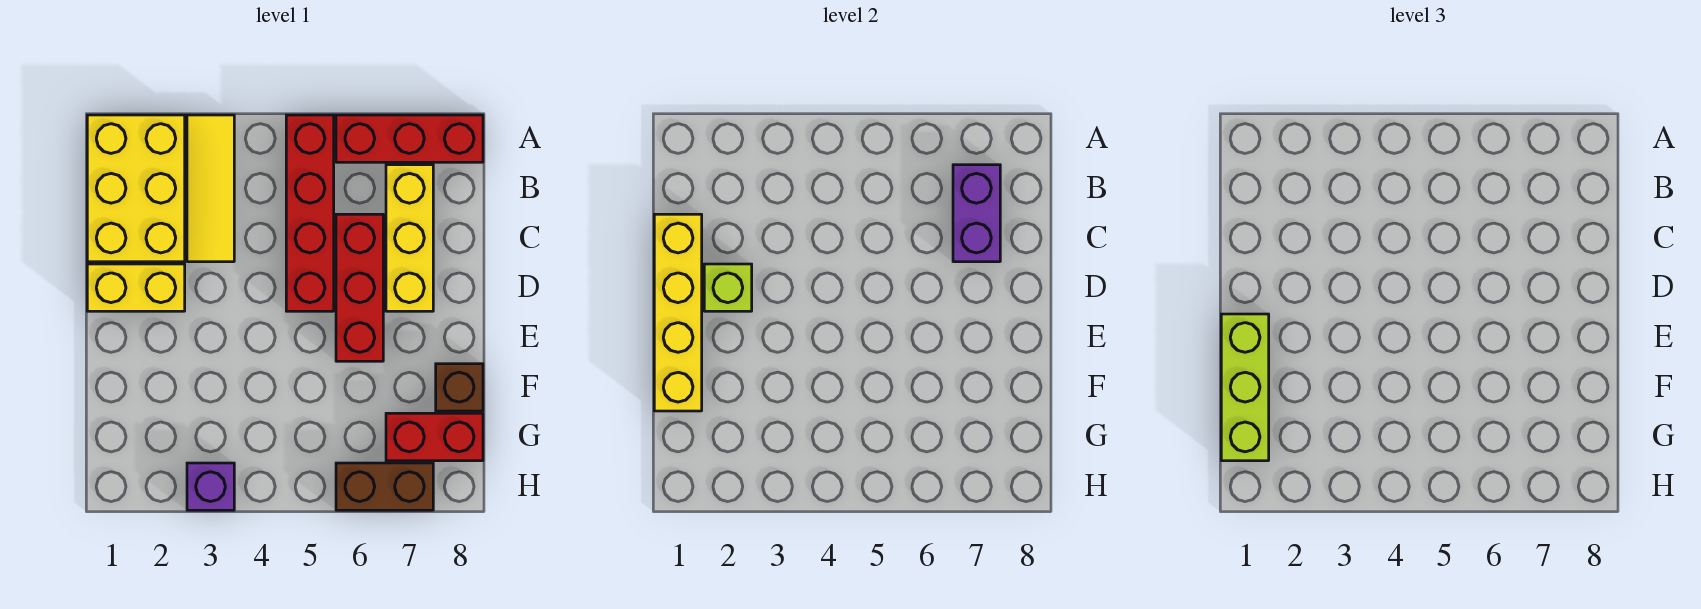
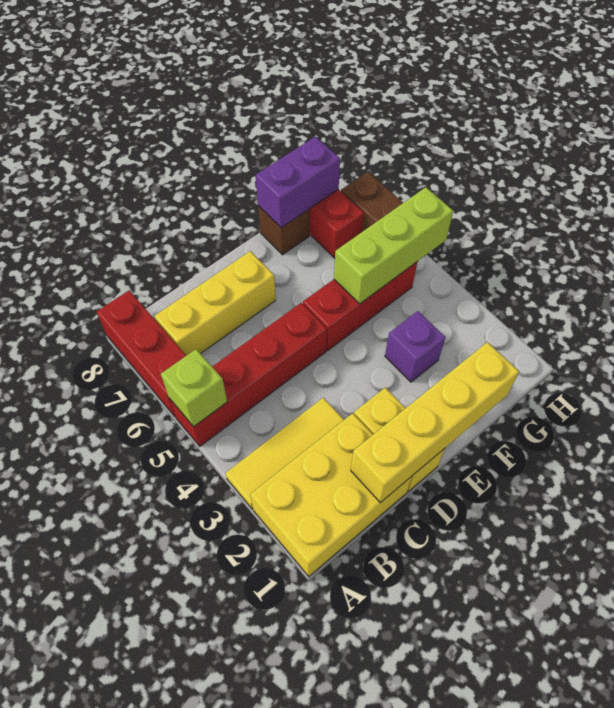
purple brick B7:C7 level 2 -> purple brick F8:G8 level 2
red brick C6:E6 level 1 -> red brick E5:G5 level 1
lime brick D2 level 2 -> lime brick A5 level 2
lime brick E1:G1 level 3 -> lime brick F5:H5 level 2
purple brick H3 level 1 -> purple brick F3 level 1

